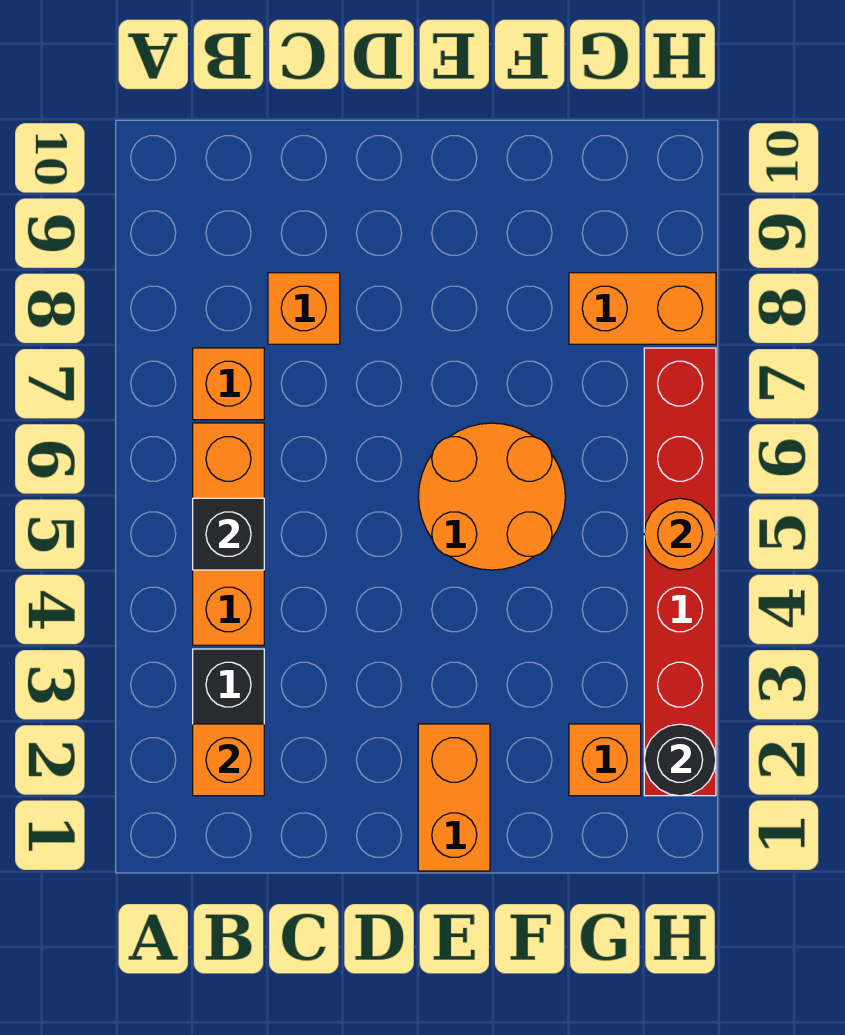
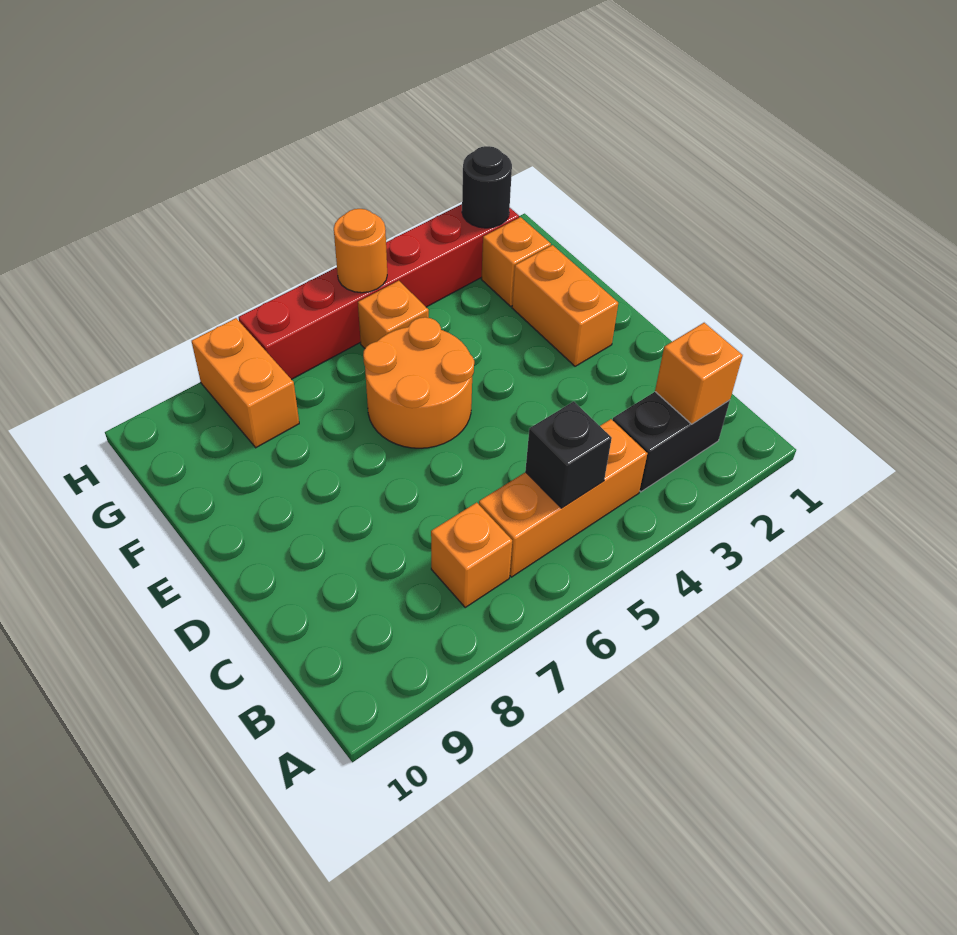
orange brick C8 level 1 -> orange brick G5 level 1
orange brick E1:E2 level 1 -> orange brick E2:F2 level 1

